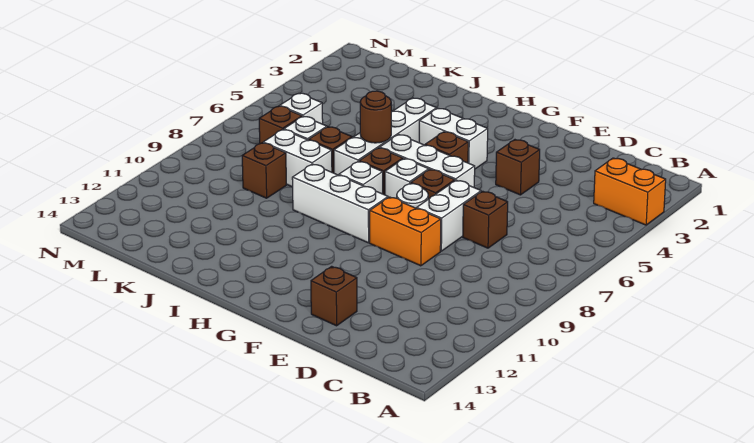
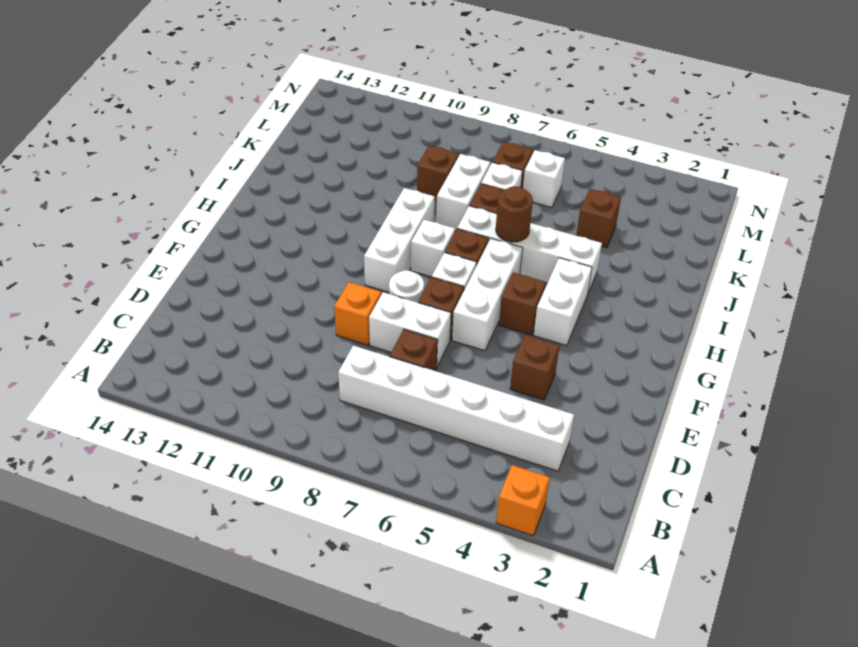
orange brick A3:B3 level 1 -> orange brick A3 level 1
none -> white brick C3:C8 level 1
orange brick E9:F9 level 1 -> orange brick E9 level 1
brown brick E13 level 1 -> brown brick K4 level 1

